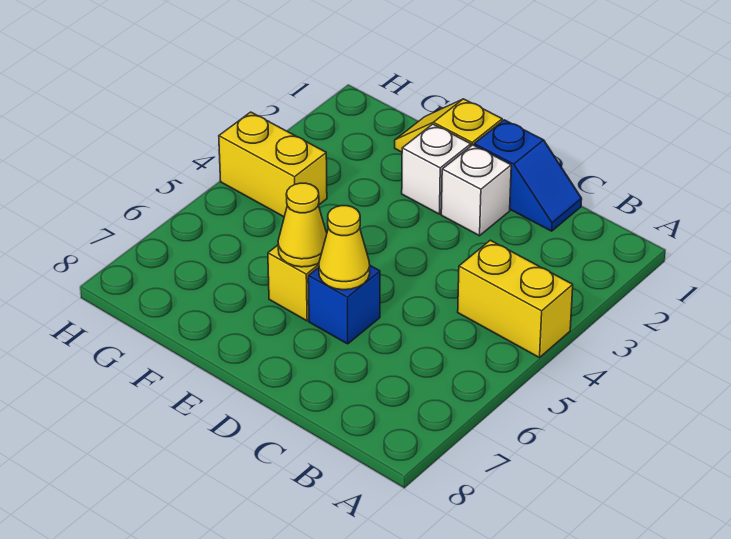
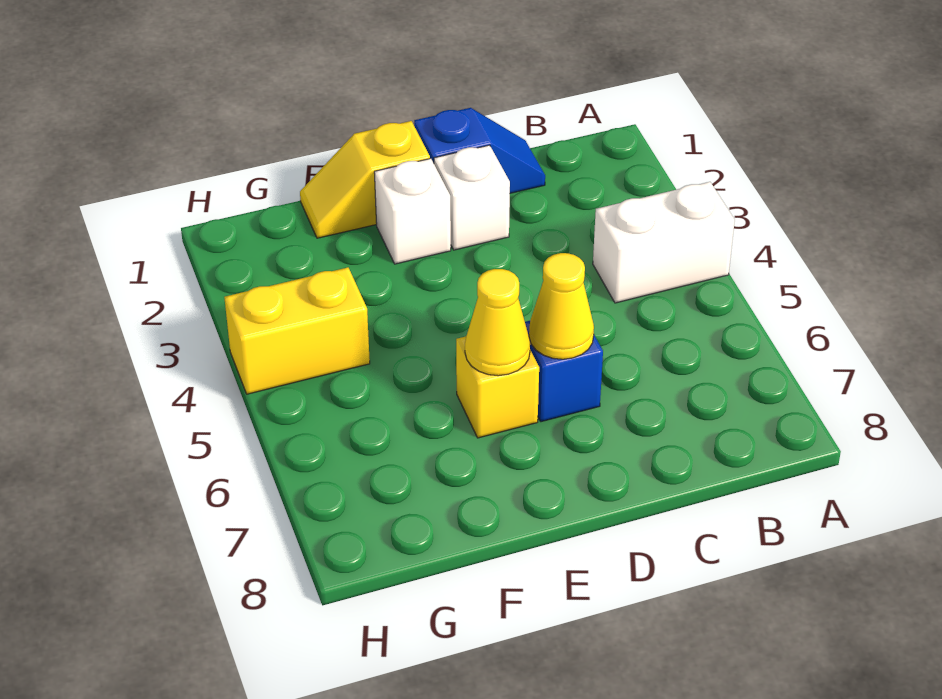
yellow brick A4:B4 level 1 -> white brick A4:B4 level 1

